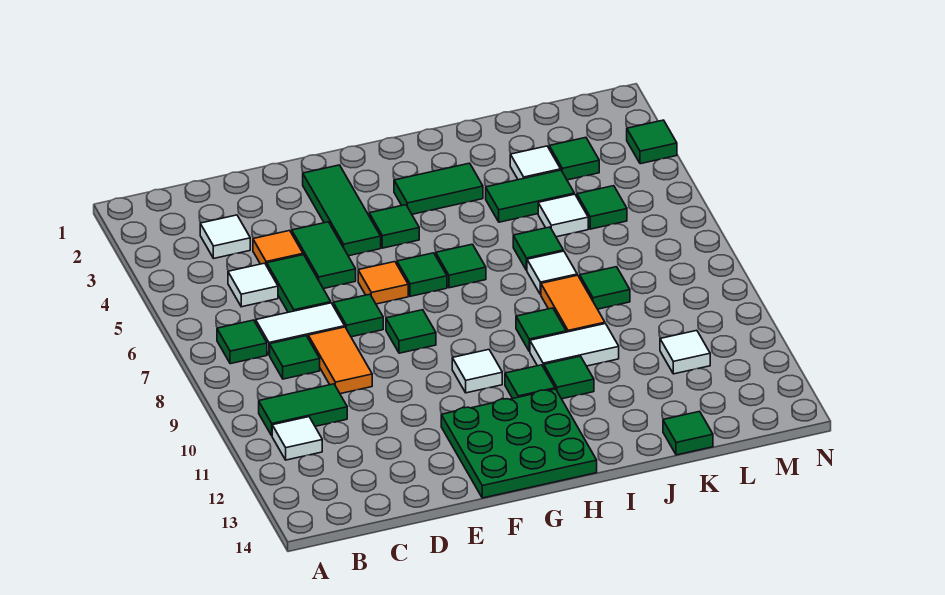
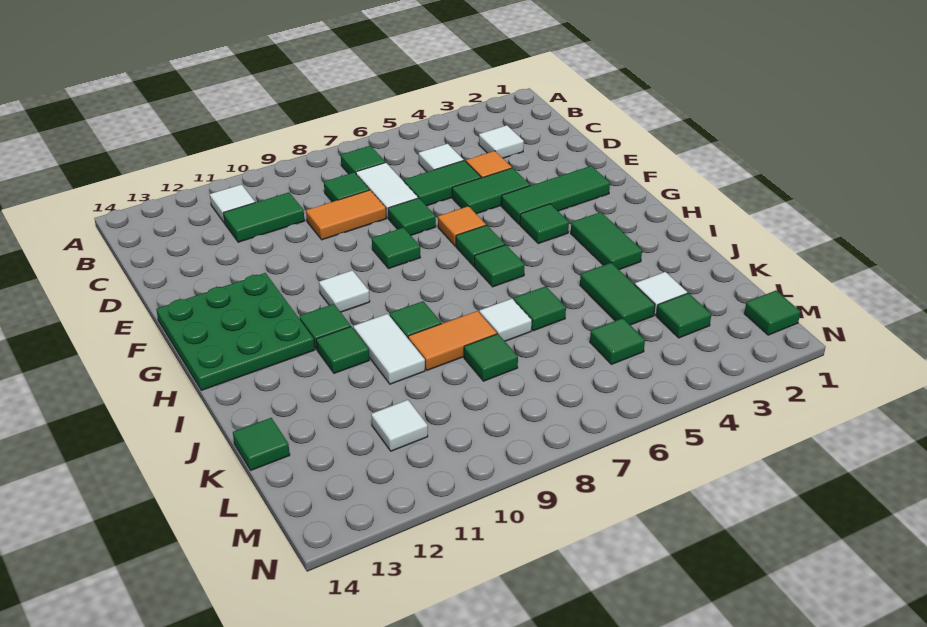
green tile B10:C10 level 1 -> green tile C10:C11 level 1
white tile K5 level 1 -> none
green tile N3 level 1 -> green tile M1 level 1

